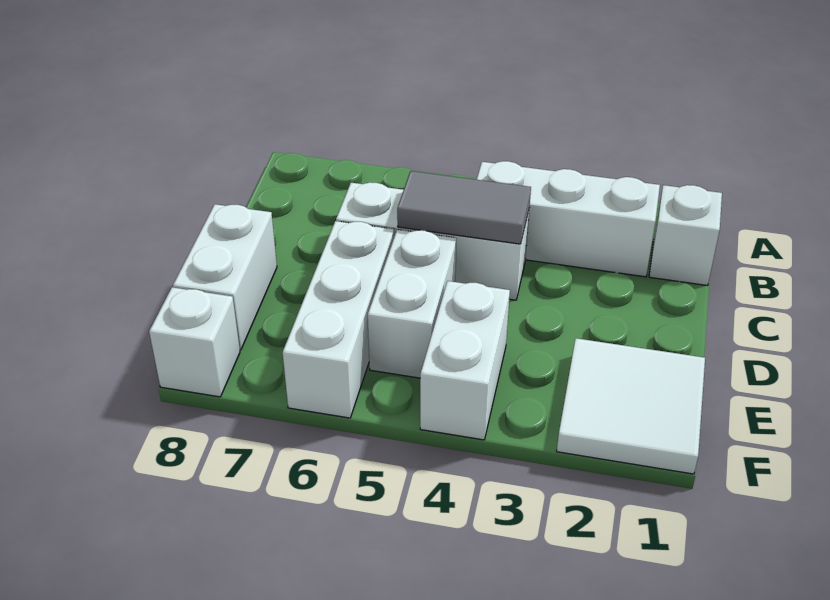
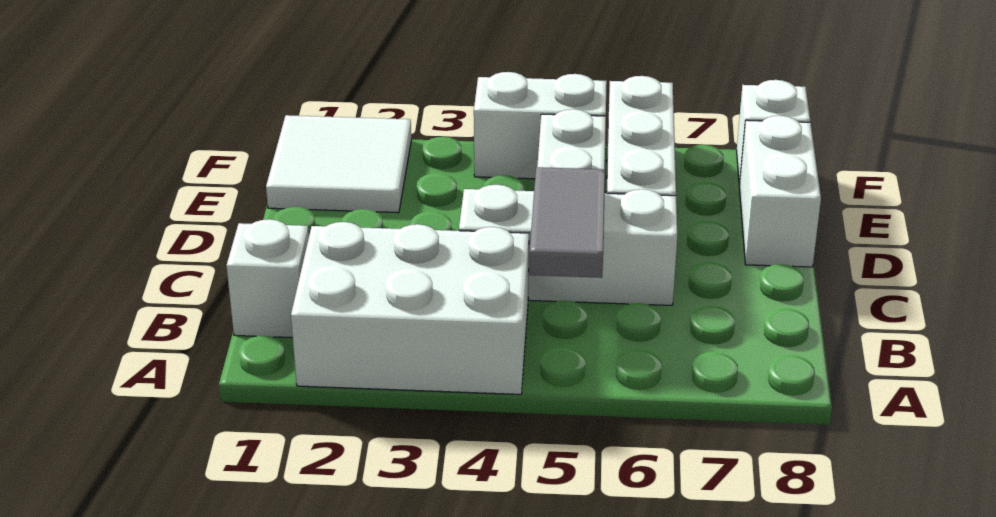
white brick B2:B4 level 1 -> white brick A2:B4 level 1
grey tile C4:C5 level 2 -> grey tile B5:C5 level 2
white brick E4:F4 level 1 -> white brick F4:F5 level 1

